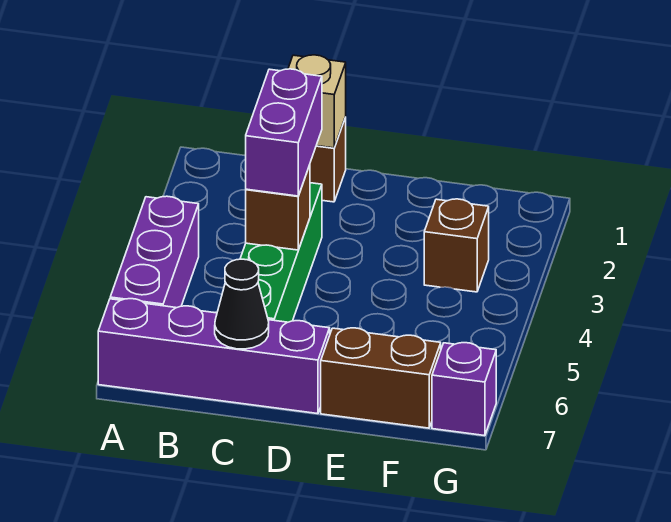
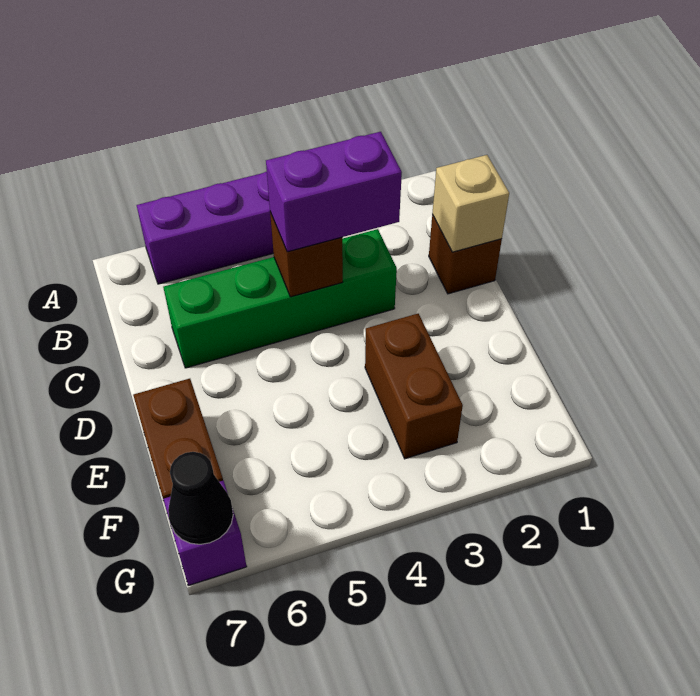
purple brick A7:D7 level 1 -> none
black cone C7 level 2 -> black cone G7 level 2
brown brick F3 level 1 -> brown brick E3:F3 level 1

